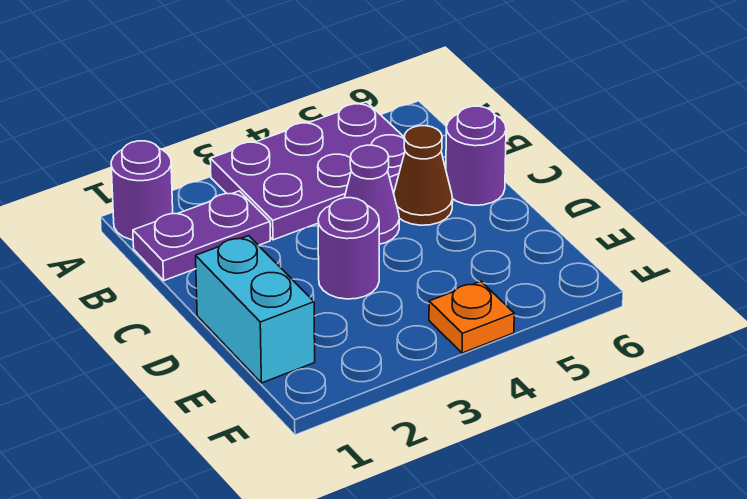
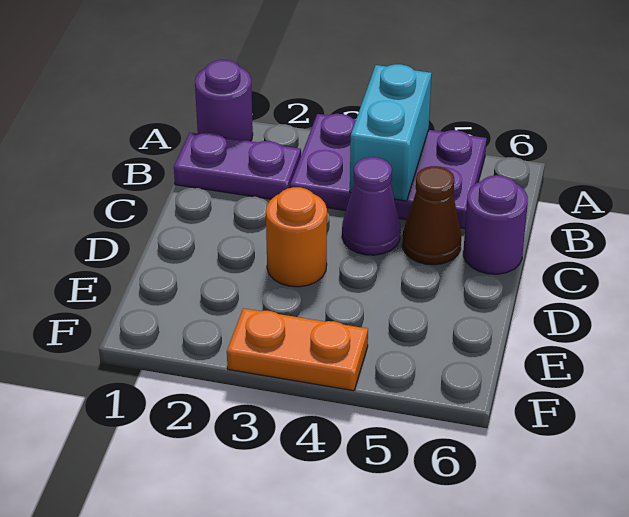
cyan brick D1:E1 level 1 -> cyan brick A4:B4 level 2
purple round brick D3 level 1 -> orange round brick D3 level 1
orange plate F4 level 1 -> orange plate F3:F4 level 1

